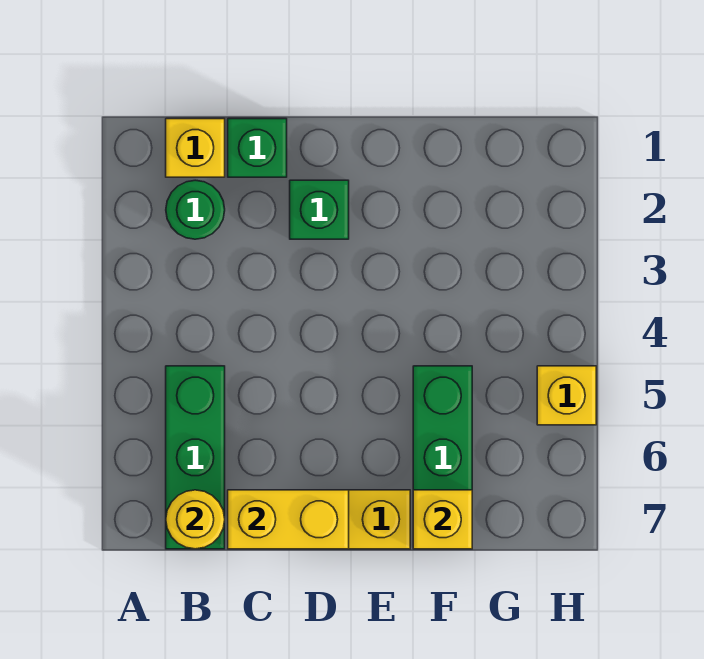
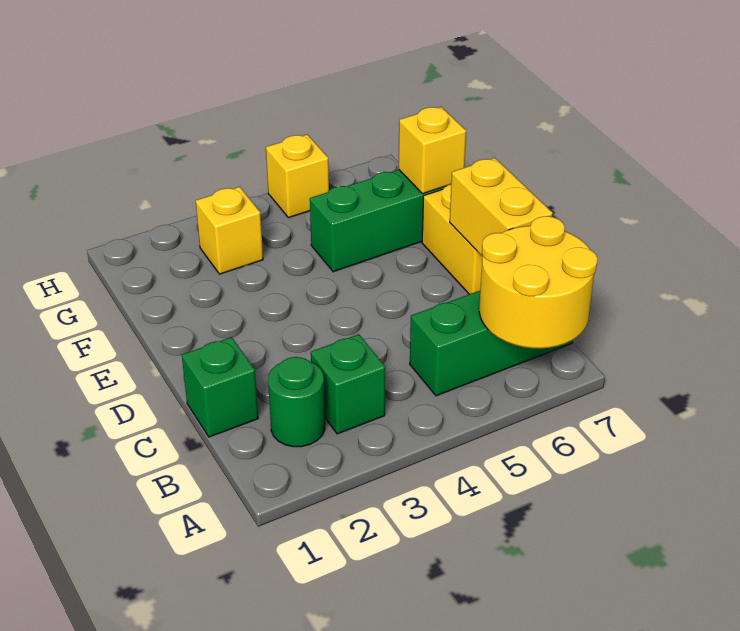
yellow brick B1 level 1 -> yellow brick G3 level 1
yellow round brick B7 level 2 -> yellow round brick A6:B7 level 2
green brick D2 level 1 -> green brick B3 level 1

